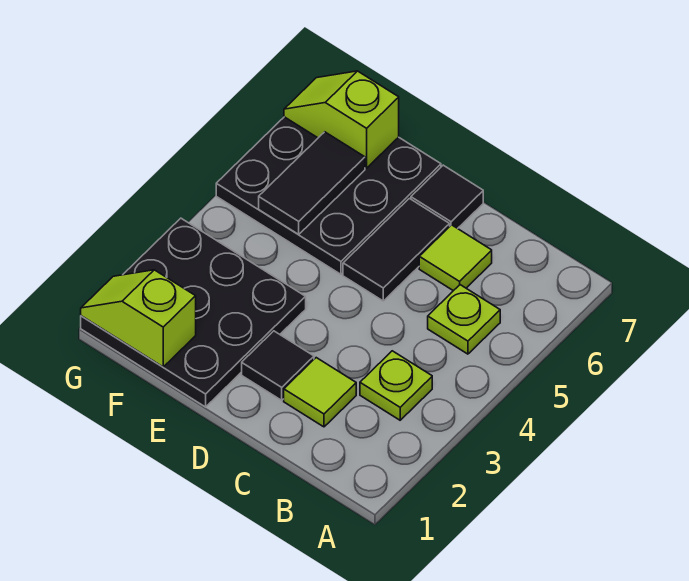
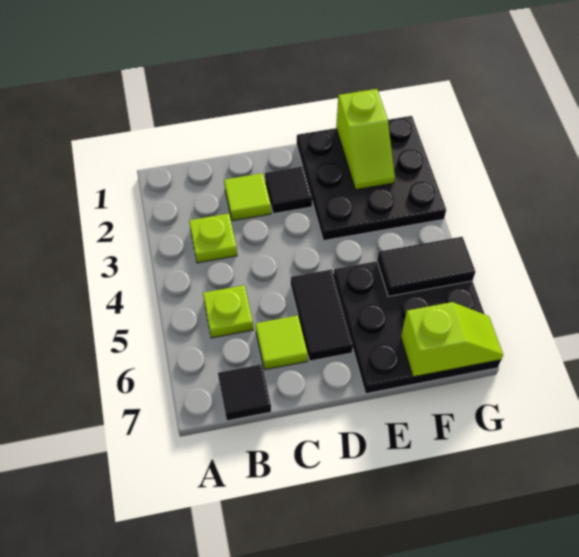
black tile D7 level 1 -> black tile B7 level 1
lime slope F1:G1 level 2 top F -> lime slope F1:F2 level 2 top 1
black tile F5:F6 level 2 -> black tile F5:G5 level 2

